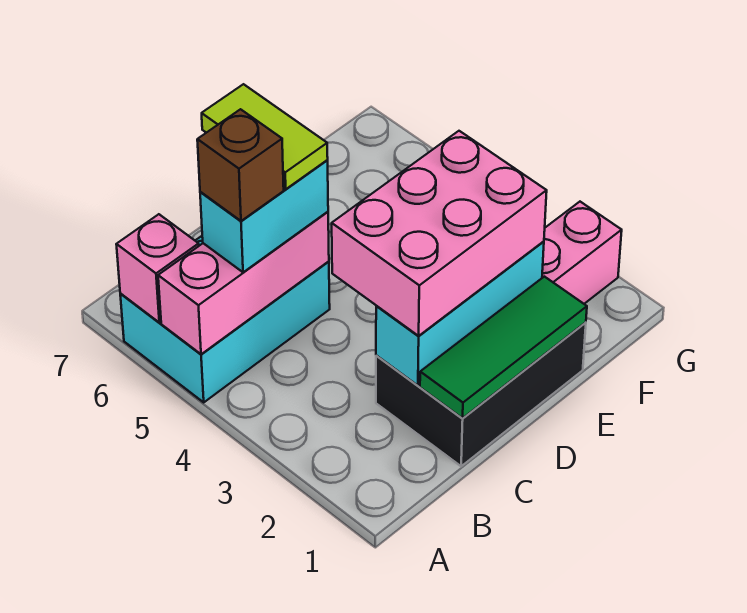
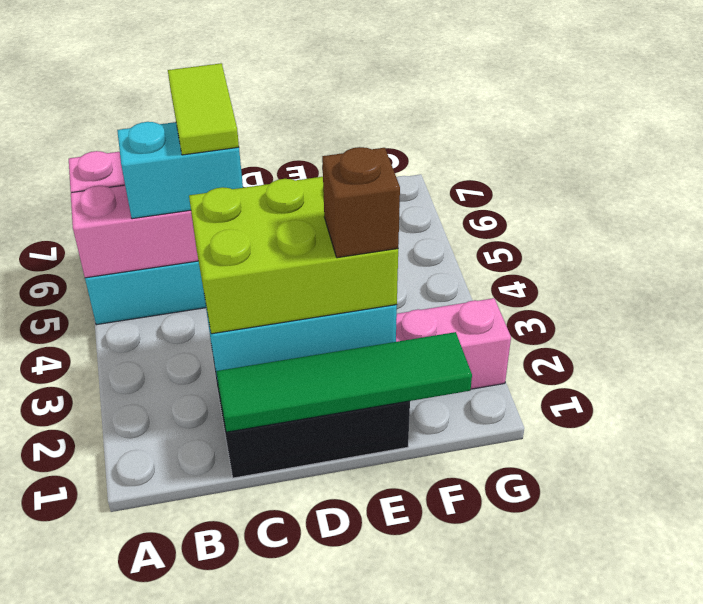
brown brick B5 level 4 -> brown brick E2 level 4
green tile C1:E1 level 2 -> green tile C1:F1 level 2
pink brick C2:E3 level 3 -> lime brick C2:E3 level 3

